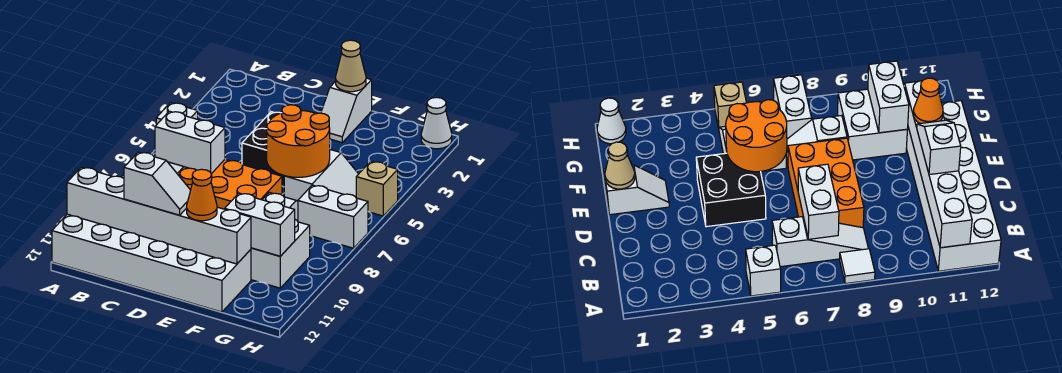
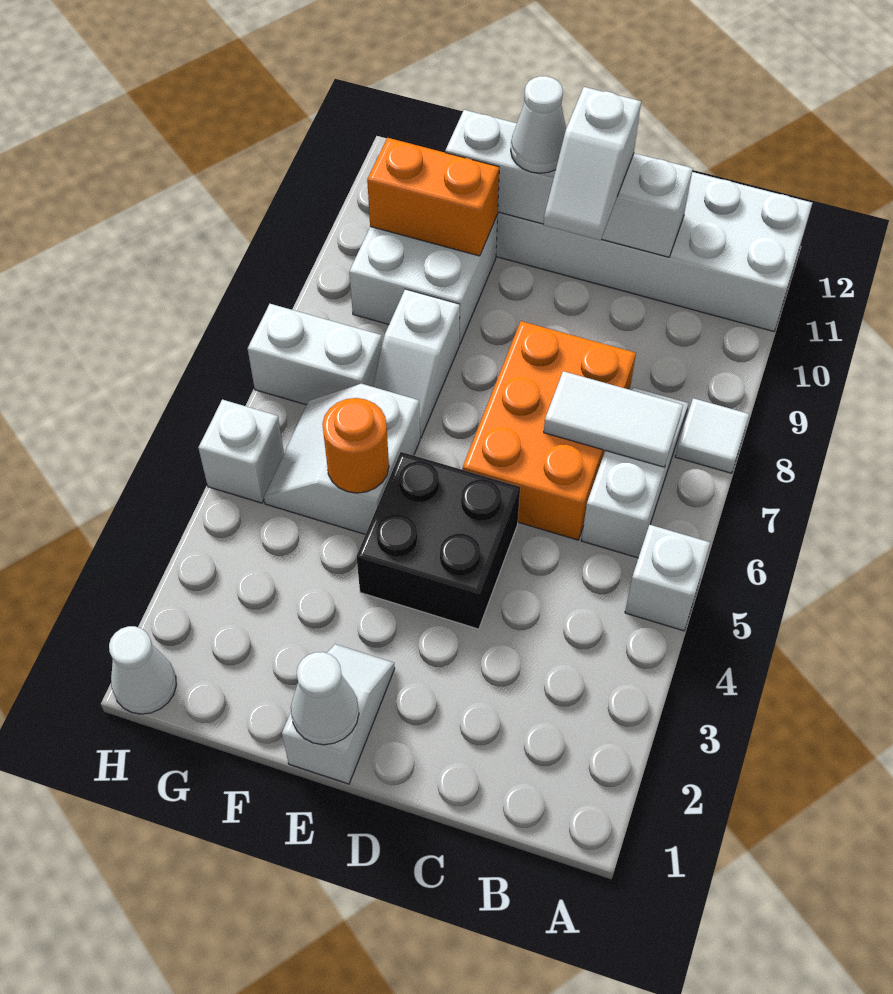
white brick A11:F11 level 2 -> white brick C11:F11 level 2
white brick B7:C7 level 2 -> white tile B7:C7 level 2
orange brick C7:E8 level 1 -> orange brick C6:D8 level 1
white slope C11:D11 level 3 top C -> white slope D10:D11 level 3 top 11
tan cone E1 level 2 -> white cone E1 level 2
orange round brick E5:F6 level 2 -> orange round brick F5 level 2
orange cone E11 level 3 -> white cone E11 level 3
white brick F10:G10 level 2 -> orange brick F10:G10 level 2
tan brick H5 level 1 -> white brick H5 level 1

